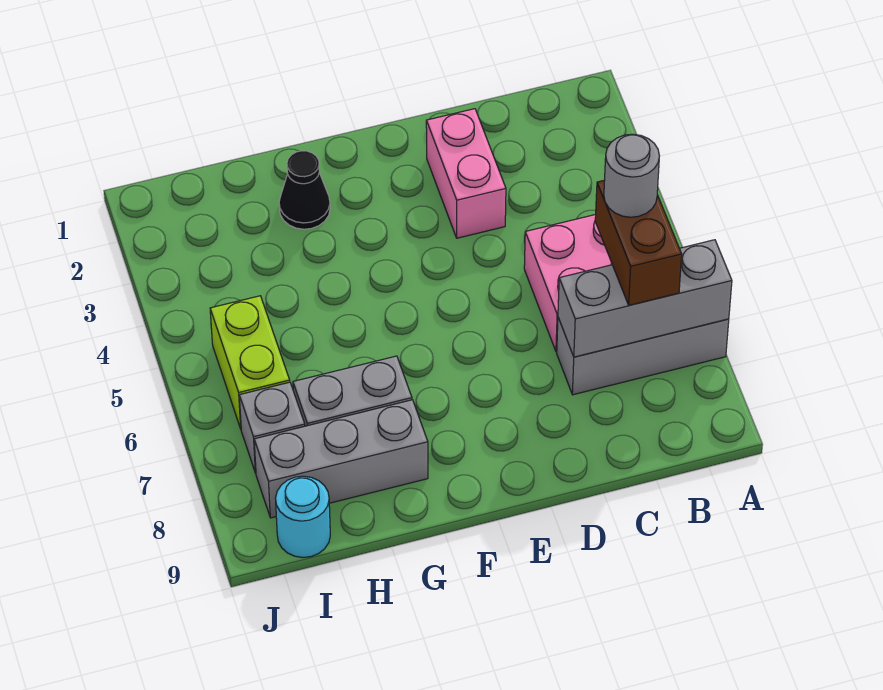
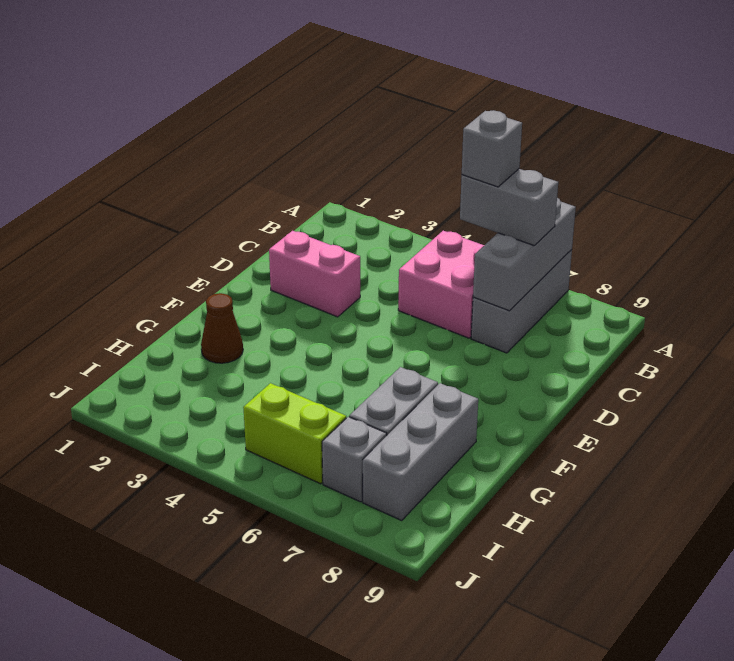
brown brick B6:B7 level 3 -> grey brick B6:B7 level 3
grey round brick B6 level 4 -> grey brick B6 level 4
black cone G2 level 1 -> brown cone G2 level 1
cyan round brick I9 level 1 -> none

